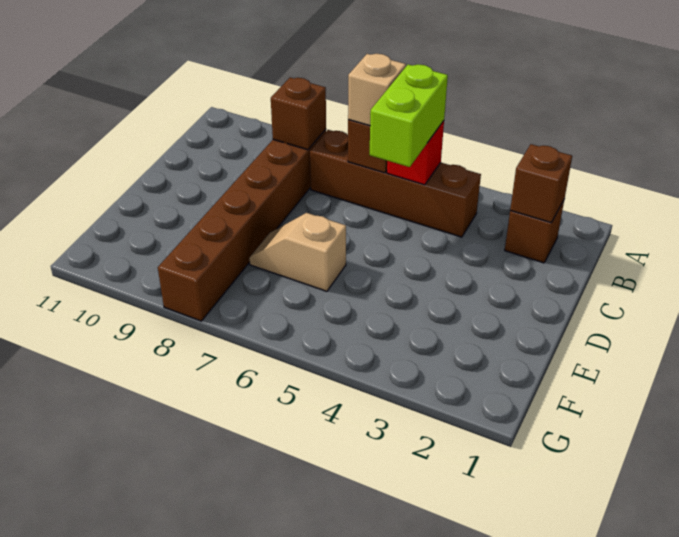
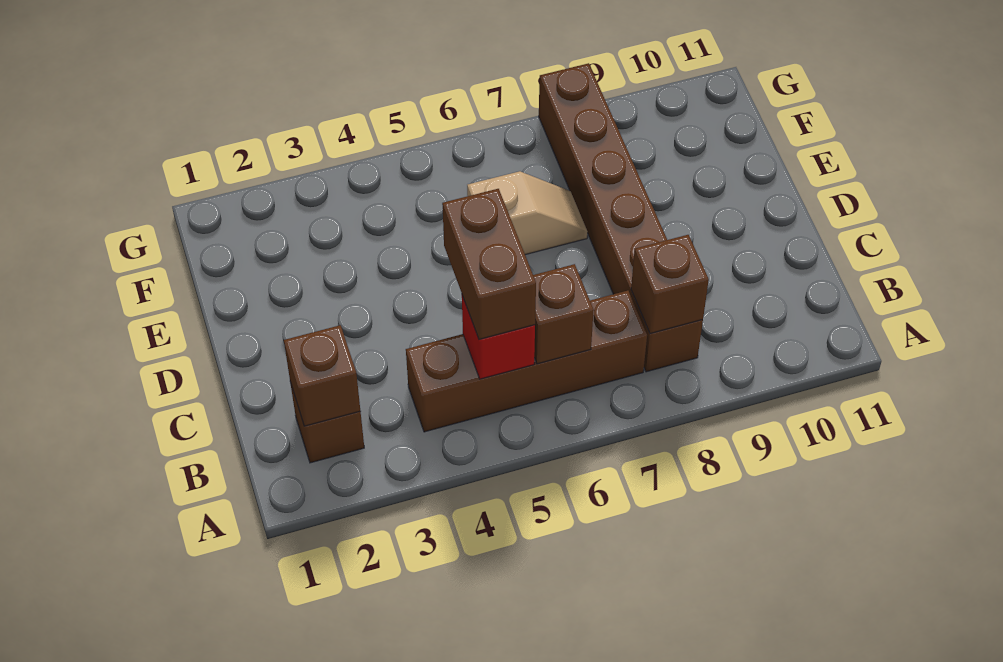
lime brick B5:C5 level 3 -> brown brick B5:C5 level 3
tan brick B6 level 3 -> none

